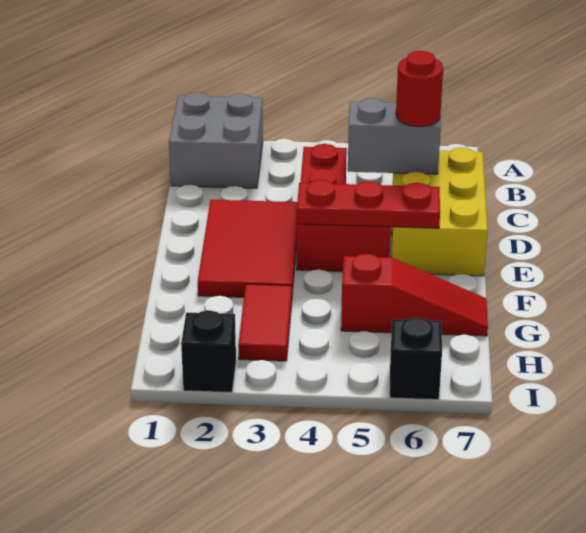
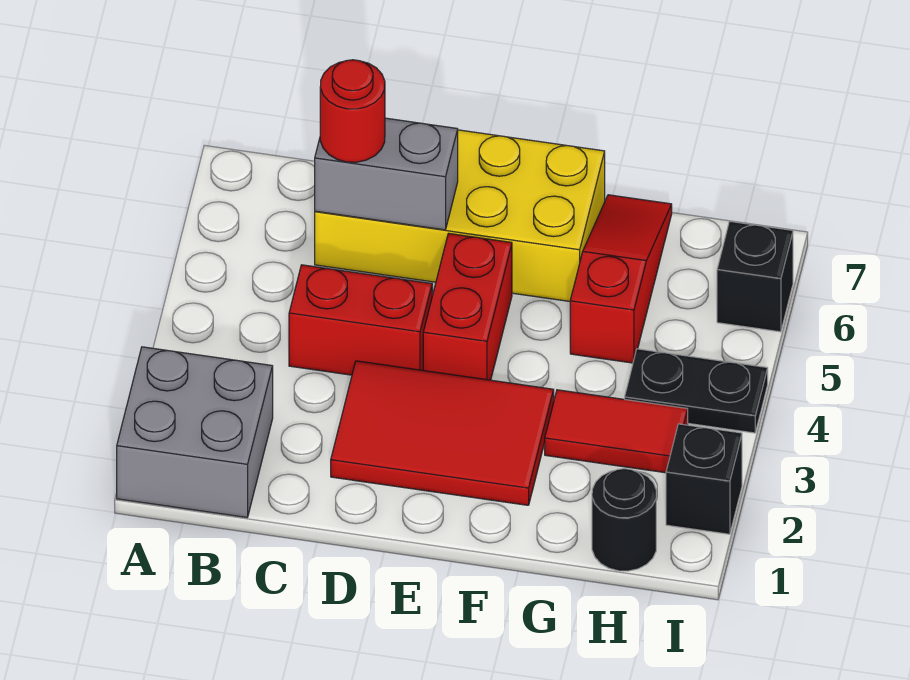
grey brick C5:C6 level 2 -> grey brick C6:D6 level 2
yellow brick C6:E7 level 1 -> yellow brick C6:F7 level 1
red plate E4:E6 level 2 -> none
none -> black round brick H1 level 1
none -> black plate H4:I4 level 1

